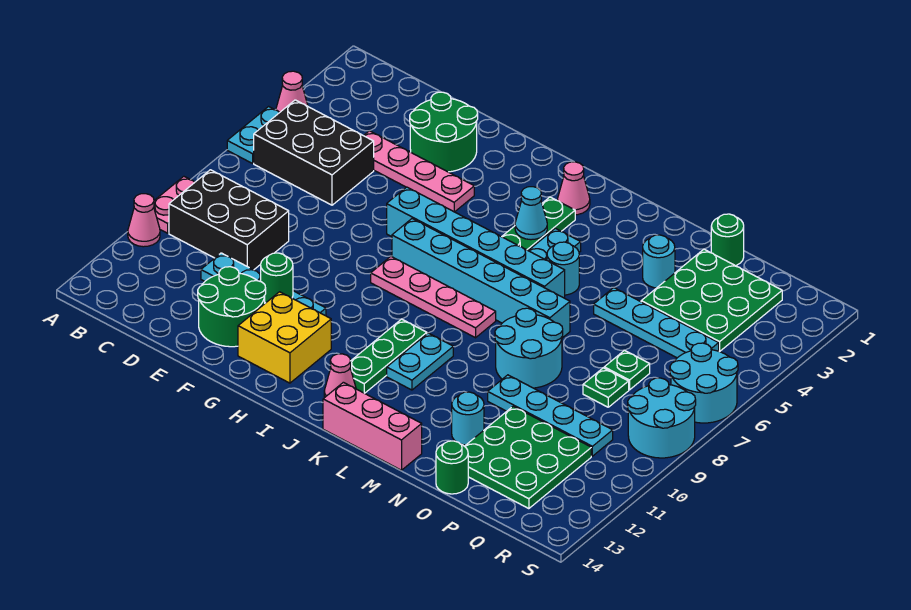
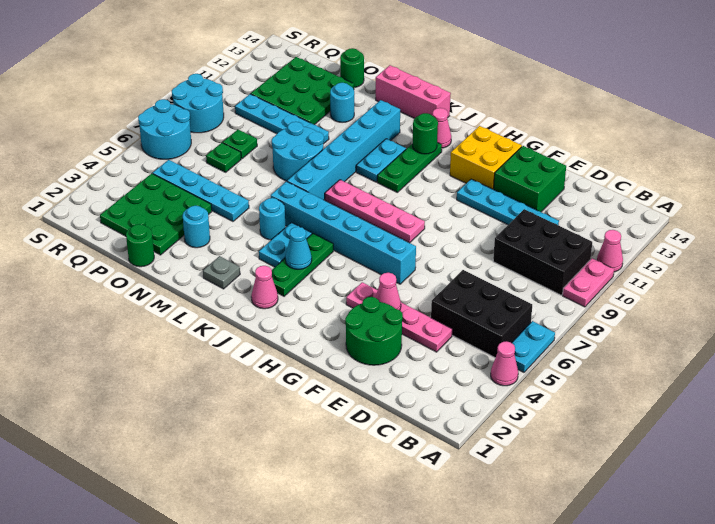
green round brick E12:F13 level 1 -> green brick E12:F13 level 1
none -> pink cone F4 level 2
green round brick F11 level 2 -> green round brick J12 level 2
cyan brick H7:M7 level 1 -> cyan brick L7:L12 level 1
none -> grey plate L2 level 1

